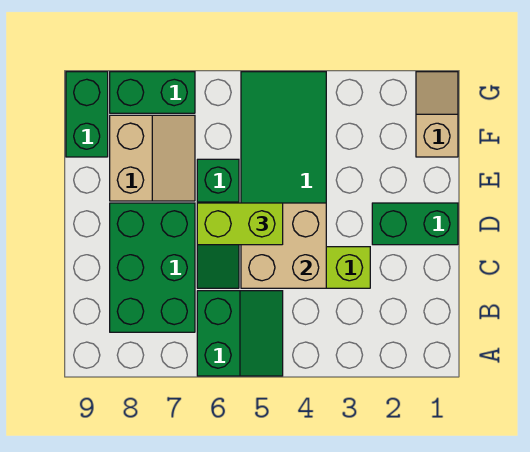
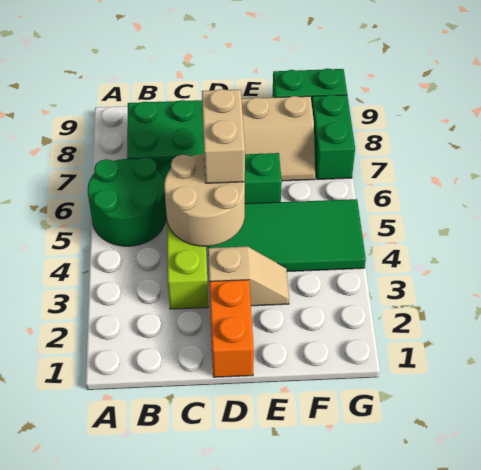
green slope A5:B6 level 1 top 6 -> green round brick A5:B6 level 1
tan brick C4:D5 level 2 -> tan round brick C4:D5 level 2
green brick D1:D2 level 1 -> orange brick D1:D2 level 1
lime brick D5:D6 level 3 -> tan brick D5:D6 level 3
tan slope F1:G1 level 1 top F -> tan slope D3:E3 level 1 top D

